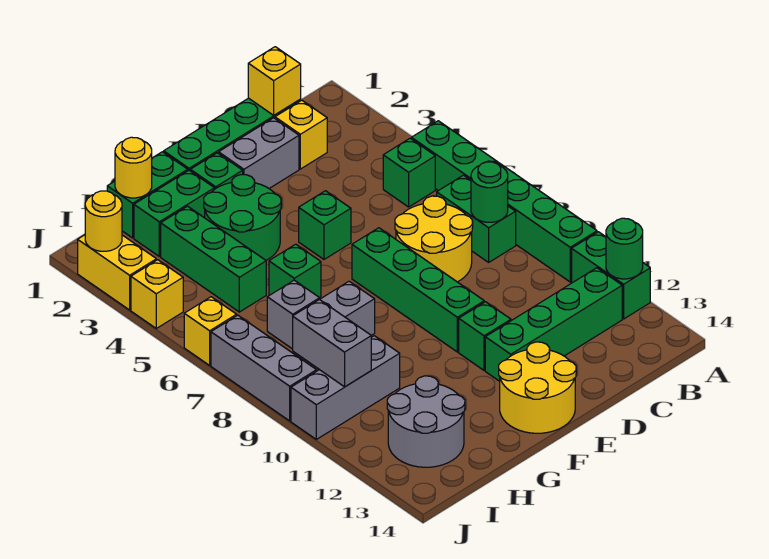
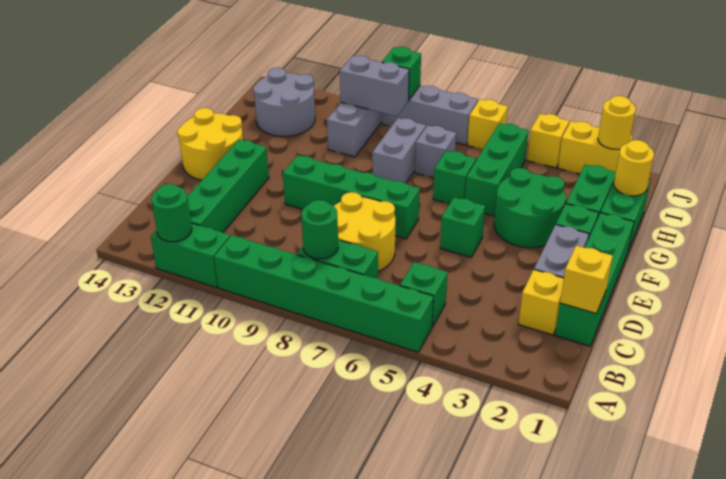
green brick E11 level 1 -> green brick J9 level 2
green brick H3:H5 level 1 -> green brick G5:I5 level 1

